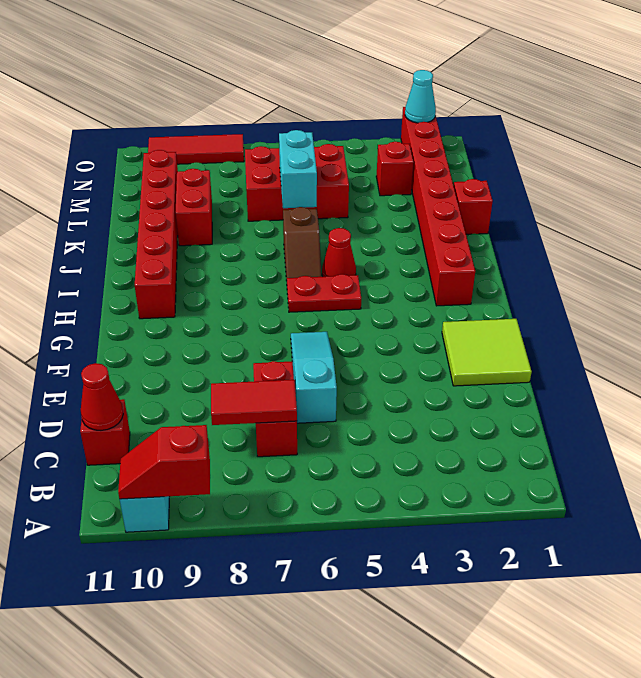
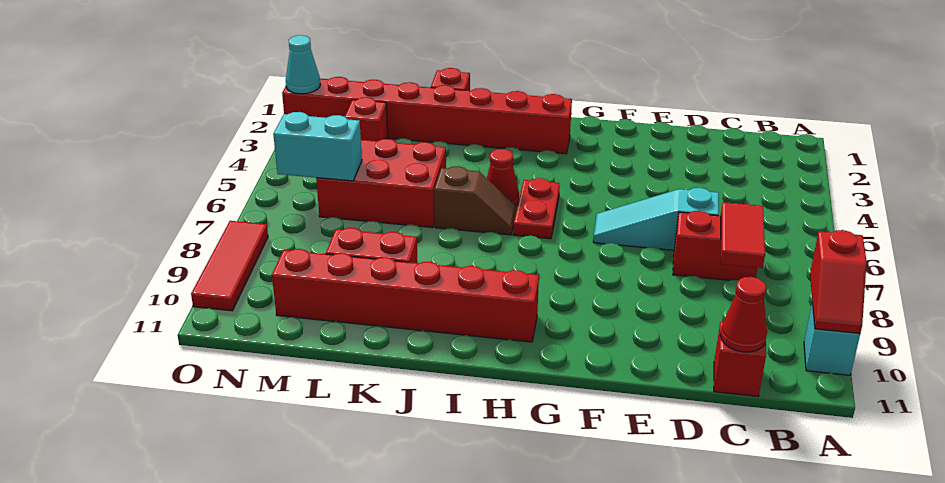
lime tile E1:F2 level 1 -> none
cyan brick K6:L6 level 2 -> cyan brick M6:N6 level 2
red brick L5:M7 level 1 -> red brick K5:M6 level 1

